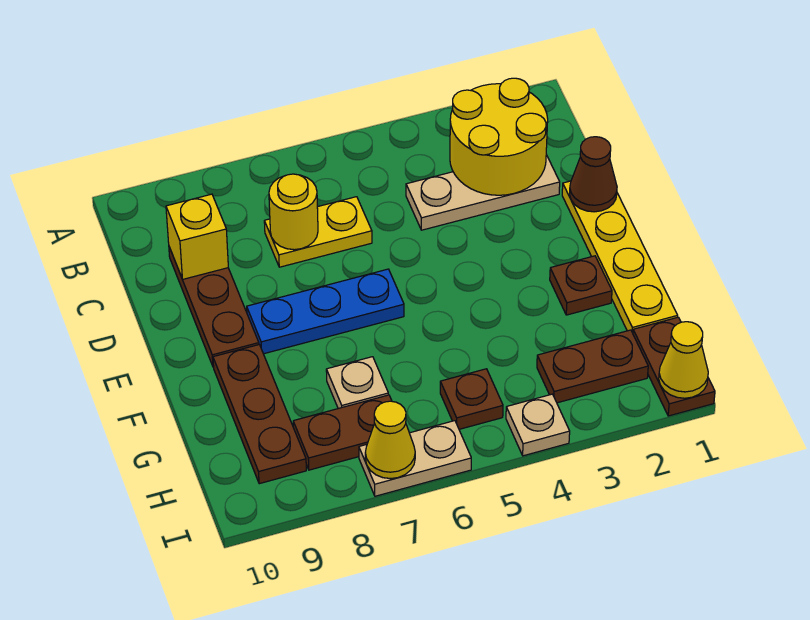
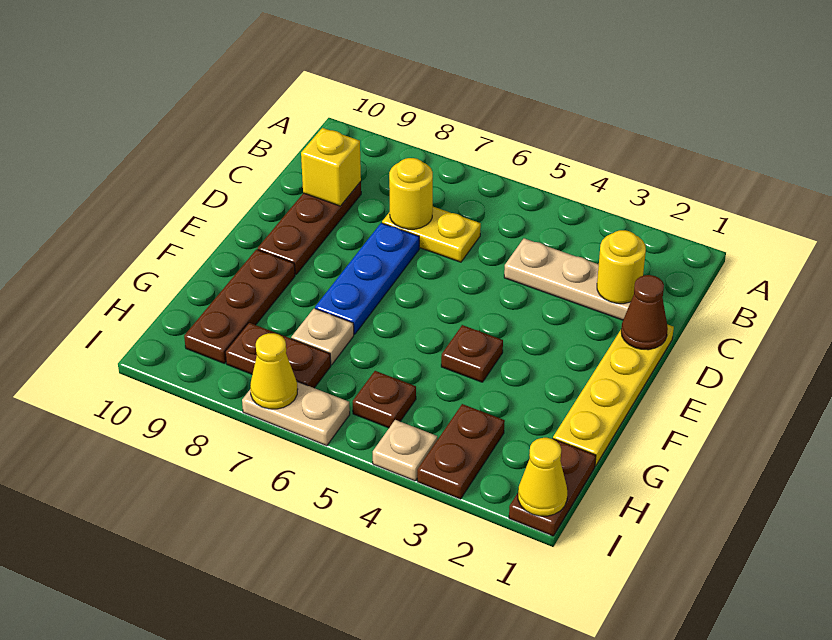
yellow round brick B2:C3 level 2 -> yellow round brick C2 level 2
blue plate E6:E8 level 1 -> blue plate D7:F7 level 1
brown plate F2 level 1 -> brown plate F4 level 1
brown plate H2:H3 level 1 -> brown plate H3:I3 level 1

